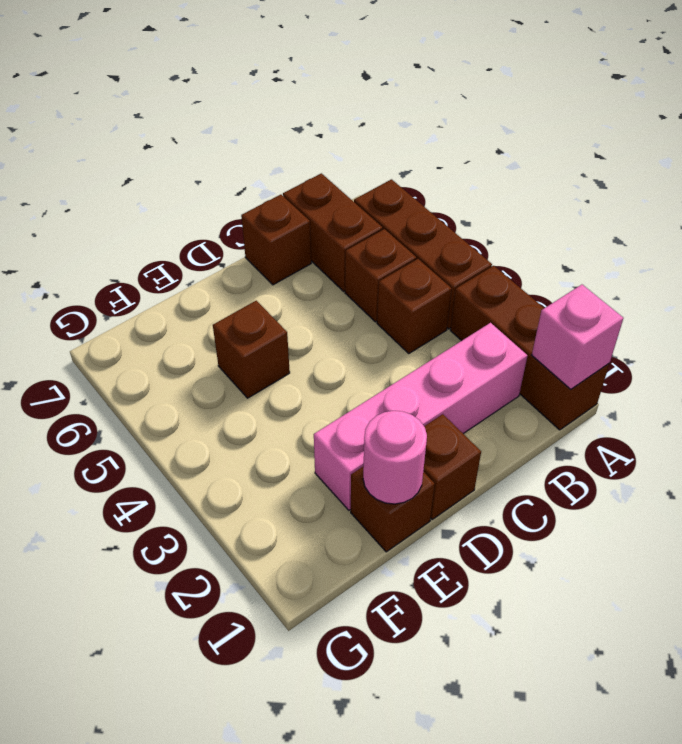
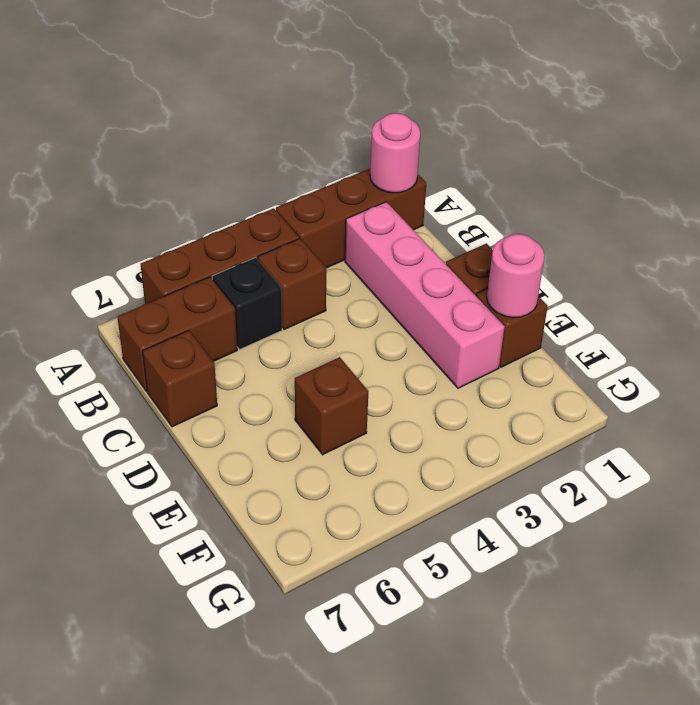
pink brick A1 level 2 -> pink round brick A1 level 2
brown brick B5 level 1 -> black brick B5 level 1

